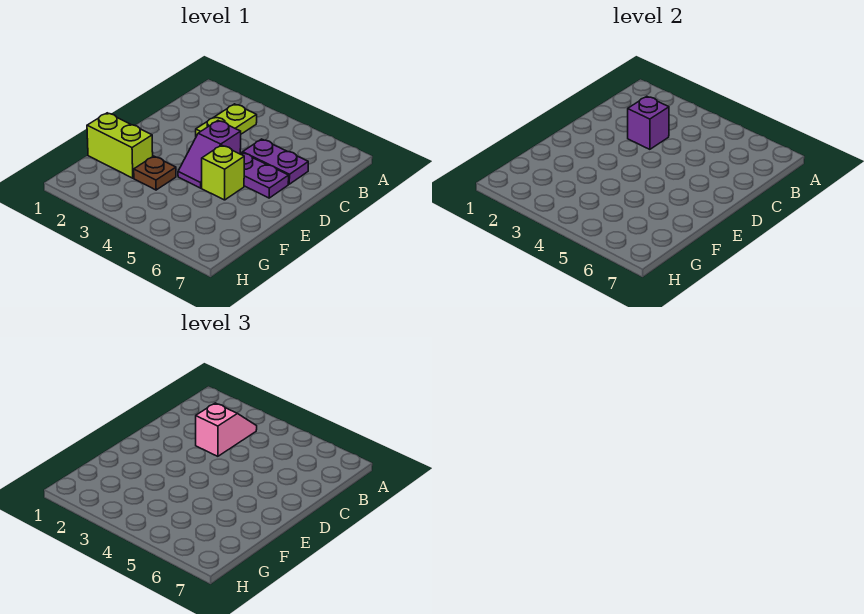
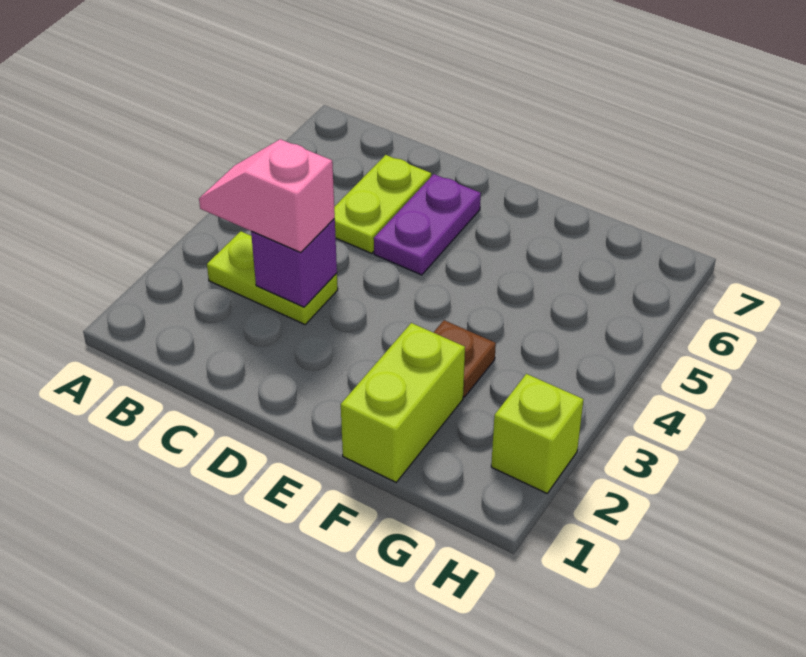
purple plate C5:C6 level 1 -> lime plate C5:C6 level 1
purple slope D4:E4 level 1 top D -> none
lime brick E5 level 1 -> lime brick H2 level 1

